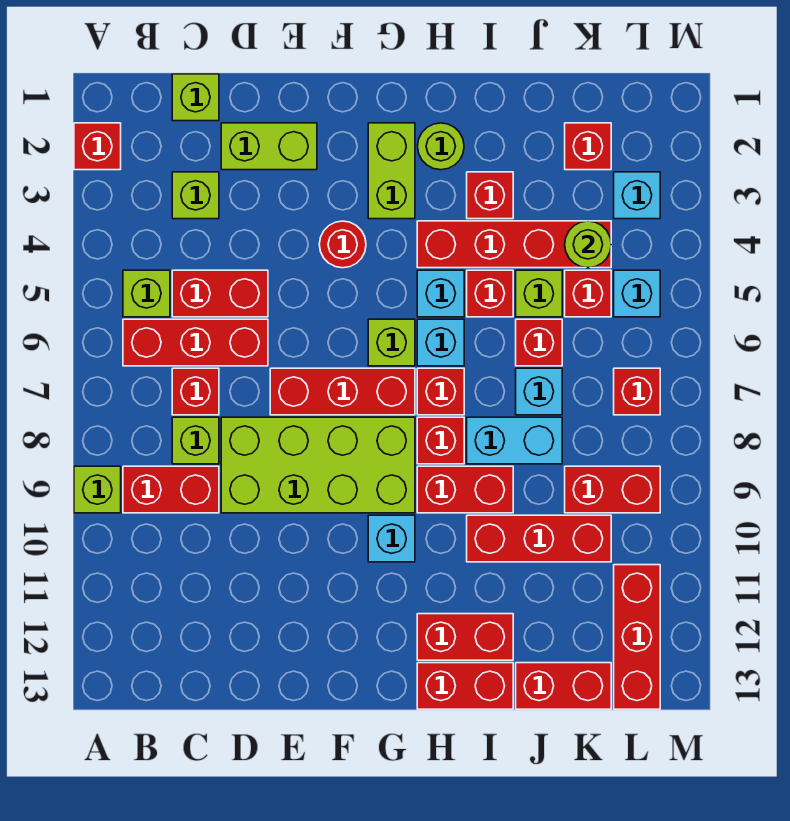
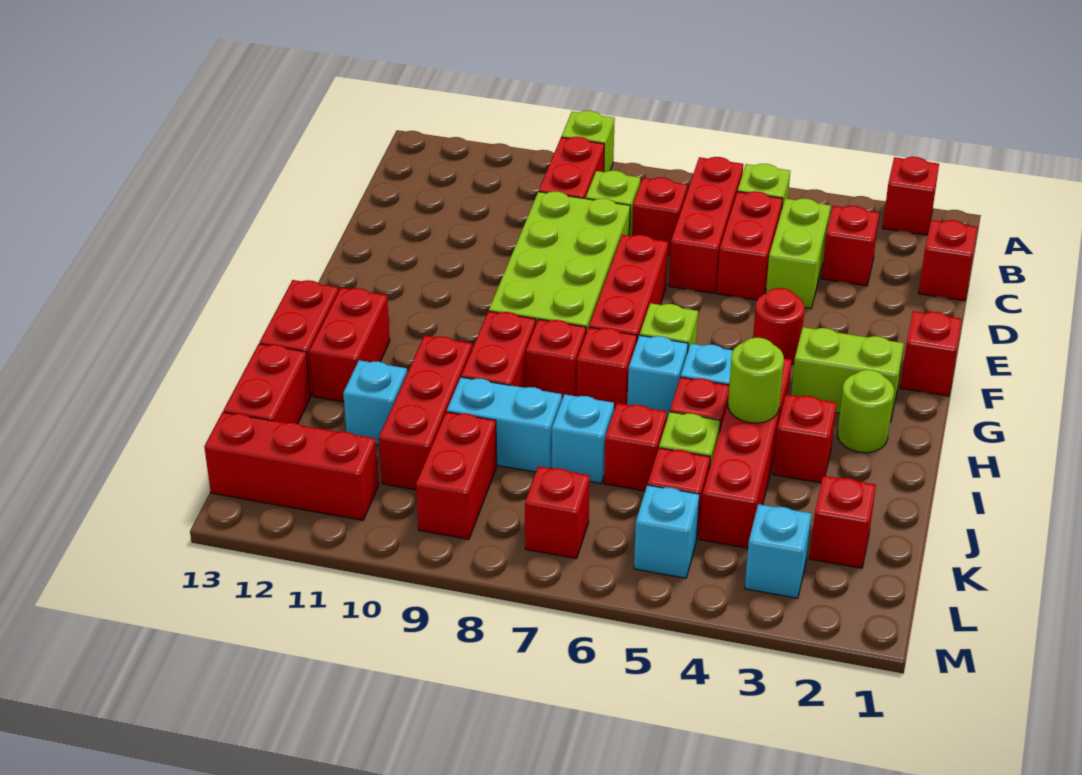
lime brick C1 level 1 -> red brick C1 level 1
lime brick C3 level 1 -> red brick C3 level 1
lime brick D2:E2 level 1 -> lime brick C4:D4 level 1
none -> red brick F1 level 1
cyan brick G10 level 1 -> cyan brick J11 level 1
cyan brick I8:J8 level 1 -> cyan brick J8:J9 level 1
lime round brick K4 level 2 -> lime round brick I4 level 2

